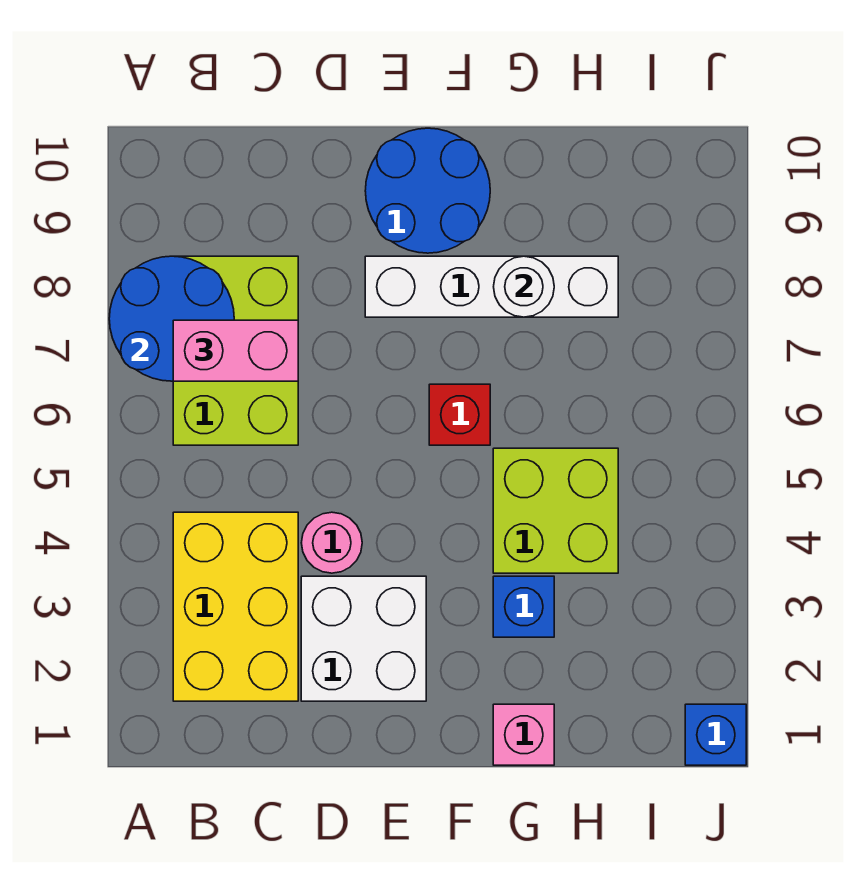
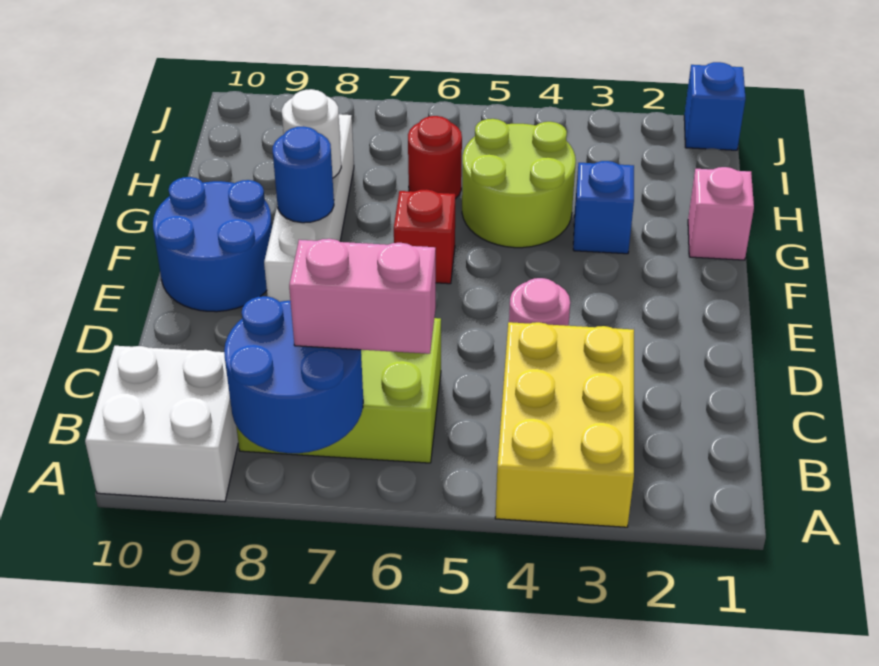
yellow brick B2:C4 level 1 -> yellow brick A3:C4 level 1
pink brick B7:C7 level 3 -> pink brick B6:B7 level 3
white brick D2:E3 level 1 -> white brick A9:B10 level 1
none -> blue round brick F8 level 2
lime brick G4:H5 level 1 -> lime round brick G4:H5 level 1
none -> red round brick H6 level 1

